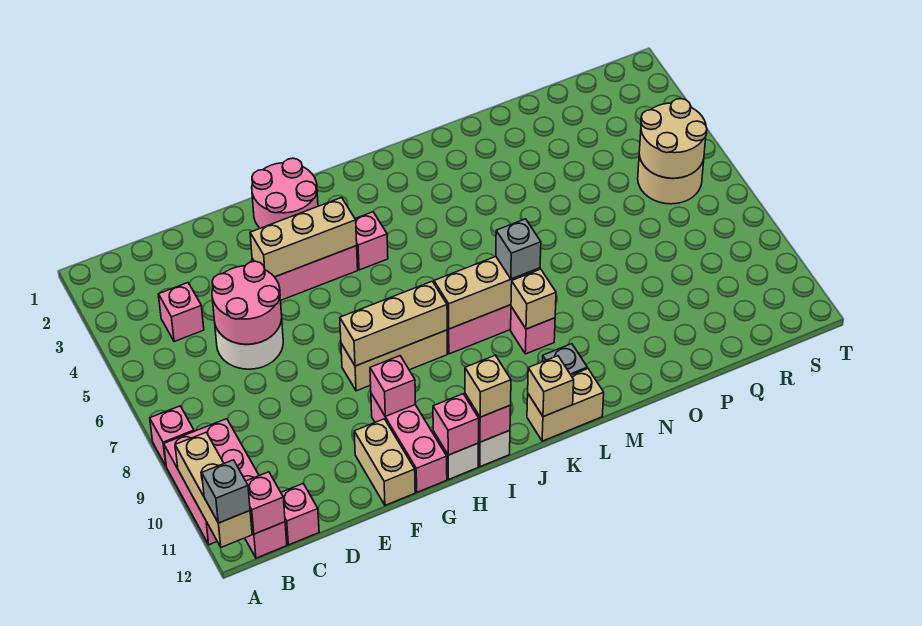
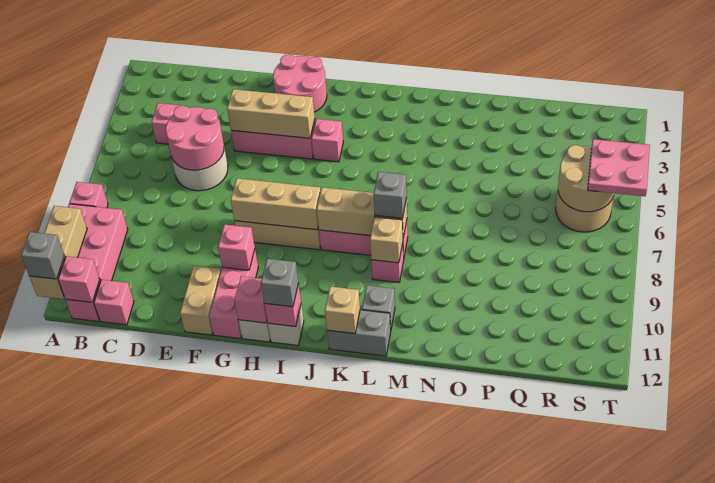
tan brick I12 level 3 -> grey brick I12 level 3
tan brick K12:L12 level 1 -> grey brick K12:L12 level 1
none -> pink plate S5:T6 level 3

